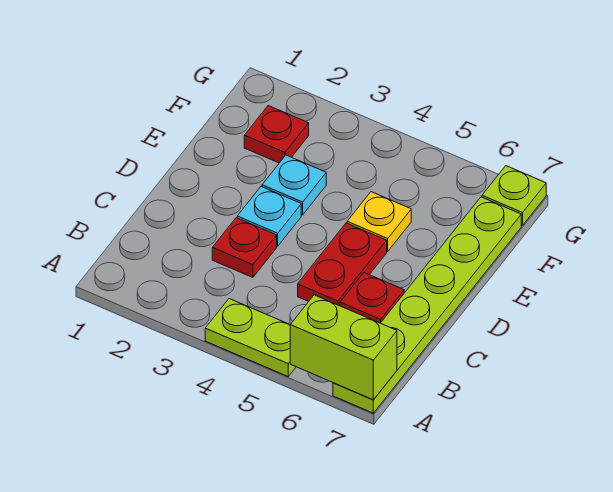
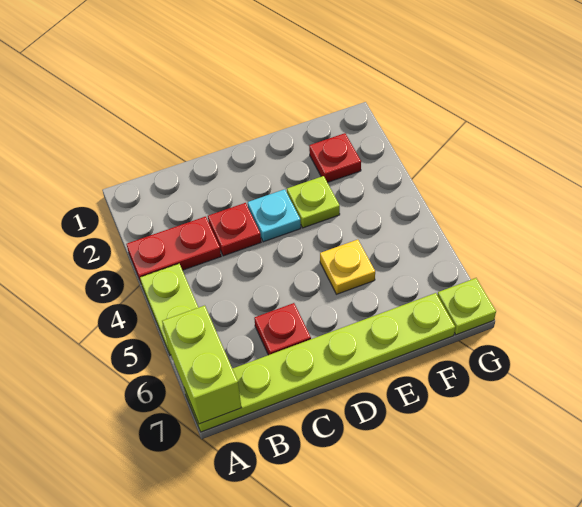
red plate C5:D5 level 1 -> red plate A3:B3 level 1
cyan plate E3 level 1 -> lime plate E3 level 1

